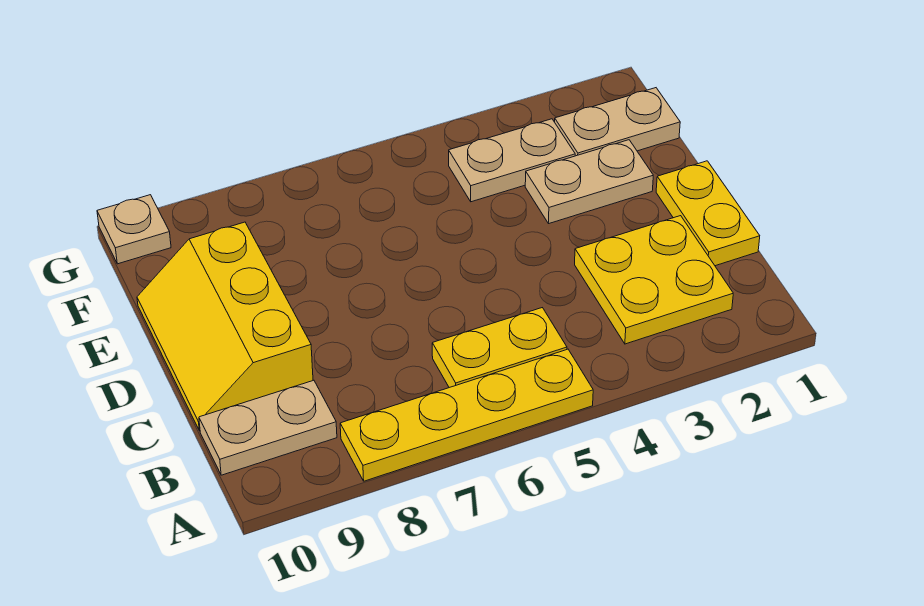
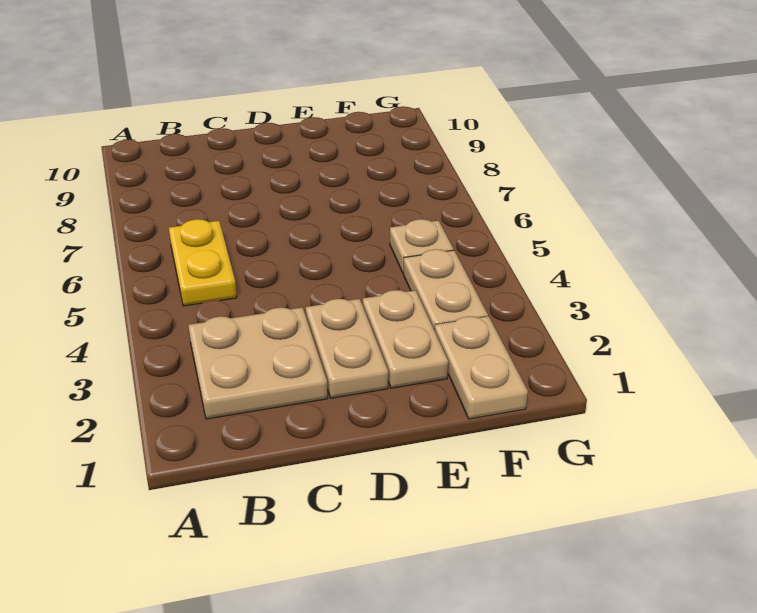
yellow plate A5:A8 level 1 -> none
yellow plate B2:C3 level 1 -> tan plate B2:C3 level 1
tan plate B9:B10 level 1 -> tan plate D2:D3 level 1
yellow plate C1:D1 level 1 -> none
yellow slope C9:E10 level 1 top 9 -> none
tan plate G10 level 1 -> tan plate F5 level 1

